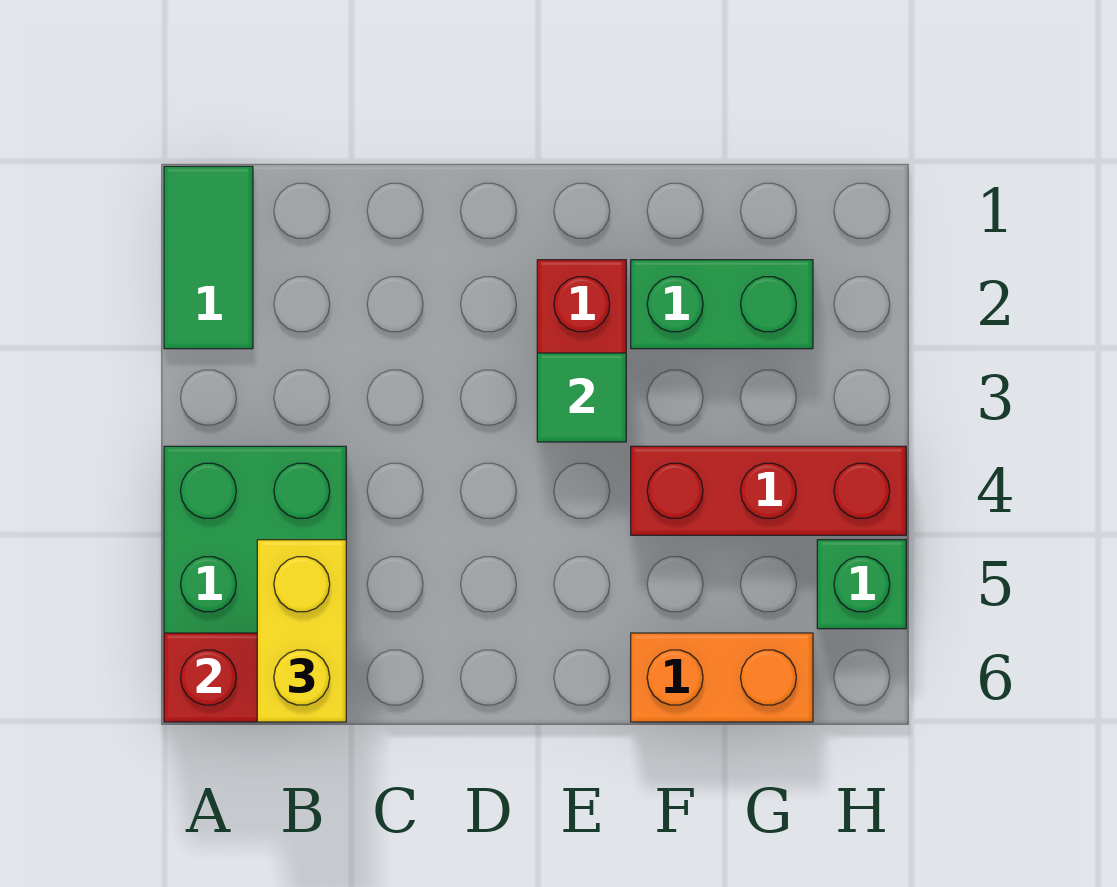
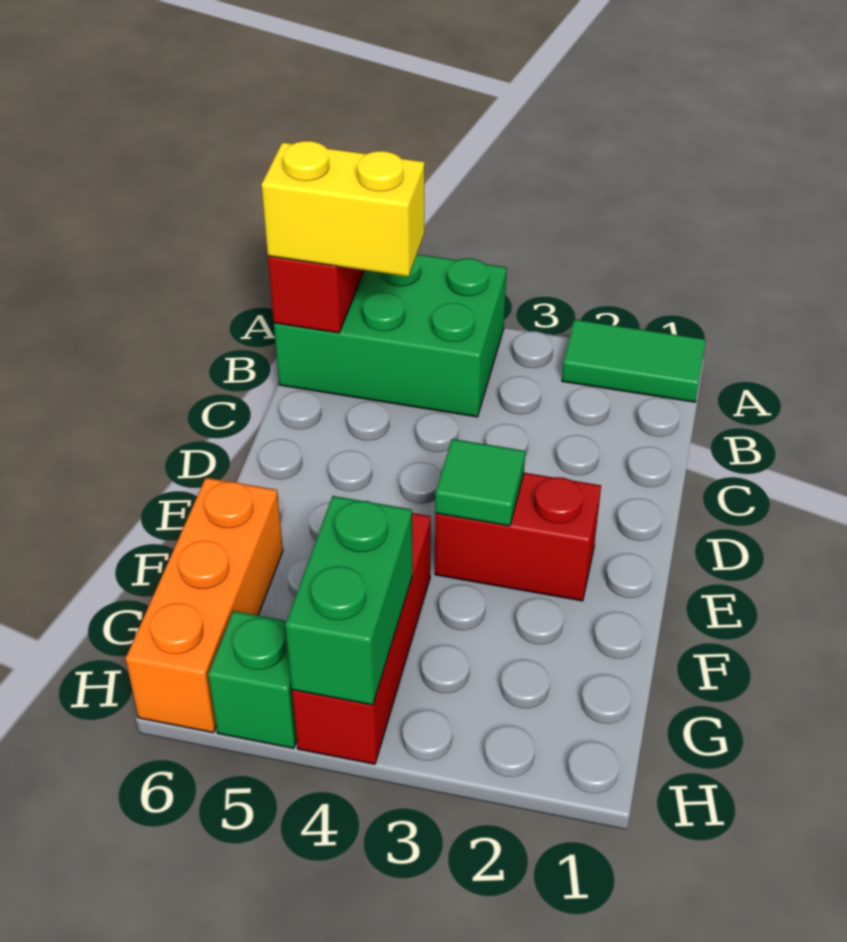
green brick F2:G2 level 1 -> green brick G4:H4 level 2
orange brick F6:G6 level 1 -> orange brick F6:H6 level 1

